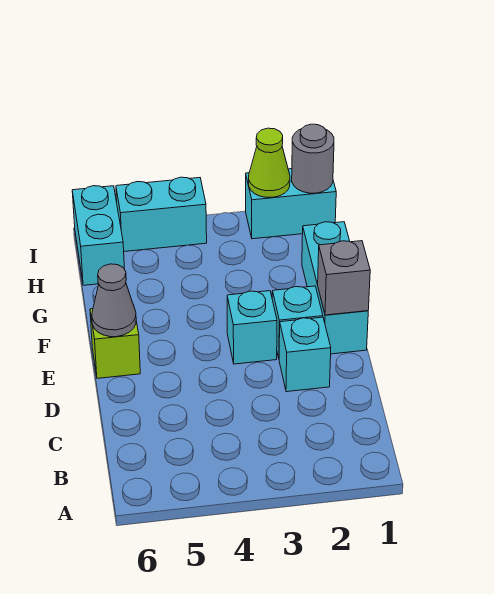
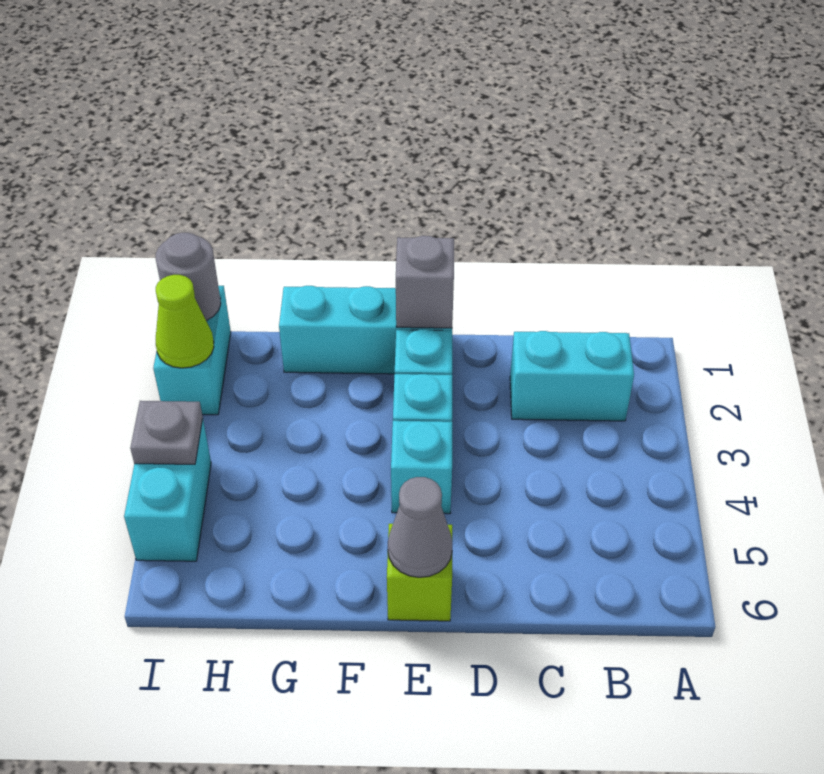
cyan brick D2 level 1 -> cyan brick E4 level 1
cyan brick H6:I6 level 1 -> cyan brick B2:C2 level 1
none -> grey plate I4 level 2

